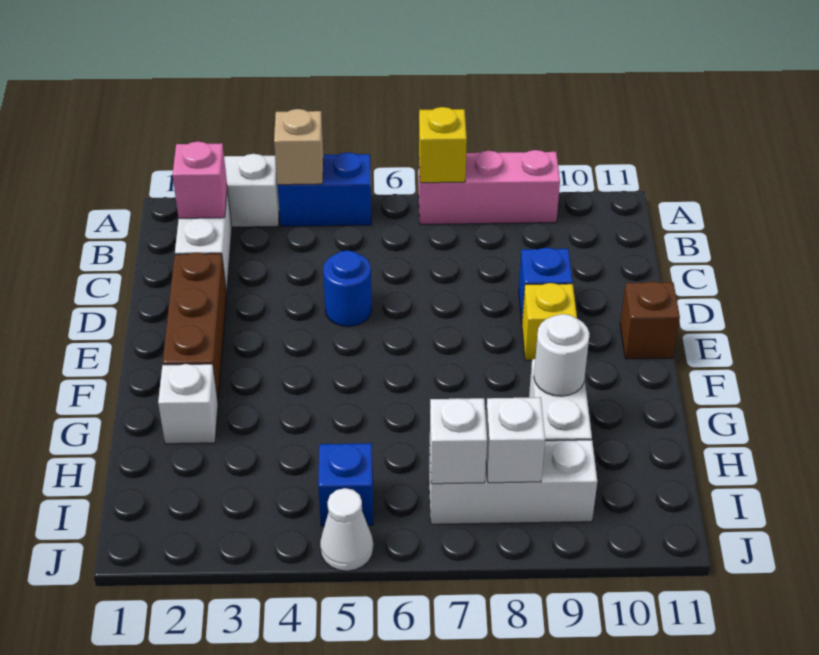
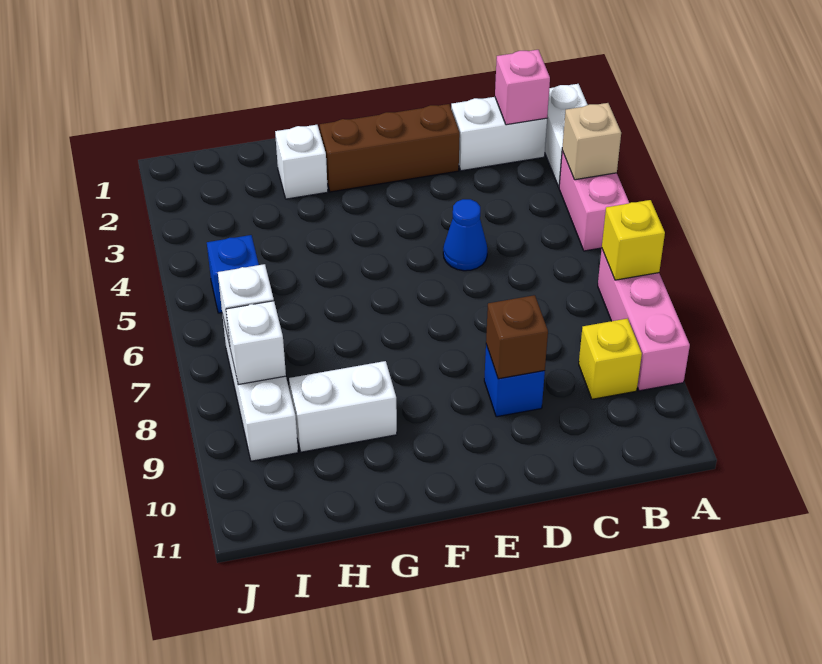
blue brick A4:A5 level 1 -> pink brick A4:A5 level 1
blue round brick D5 level 1 -> blue cone D5 level 1
yellow brick E9 level 1 -> yellow brick B9 level 1
brown brick E11 level 1 -> brown brick D9 level 2
white round brick G9 level 2 -> none
white cone J5 level 1 -> none

